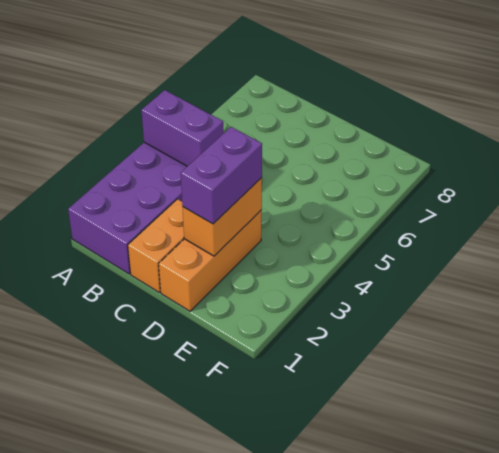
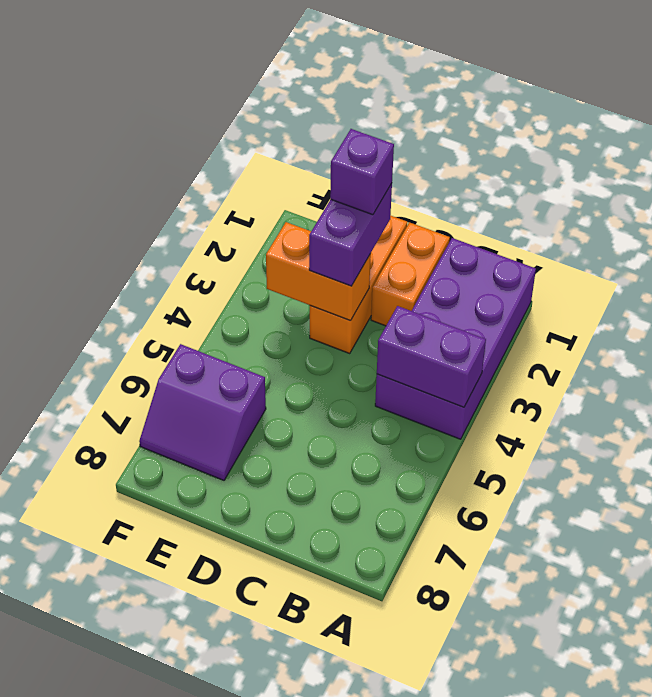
orange brick D2:D3 level 2 -> orange brick D3:E3 level 2
none -> purple brick D2 level 4
none -> purple slope E6:F7 level 1 top 6

